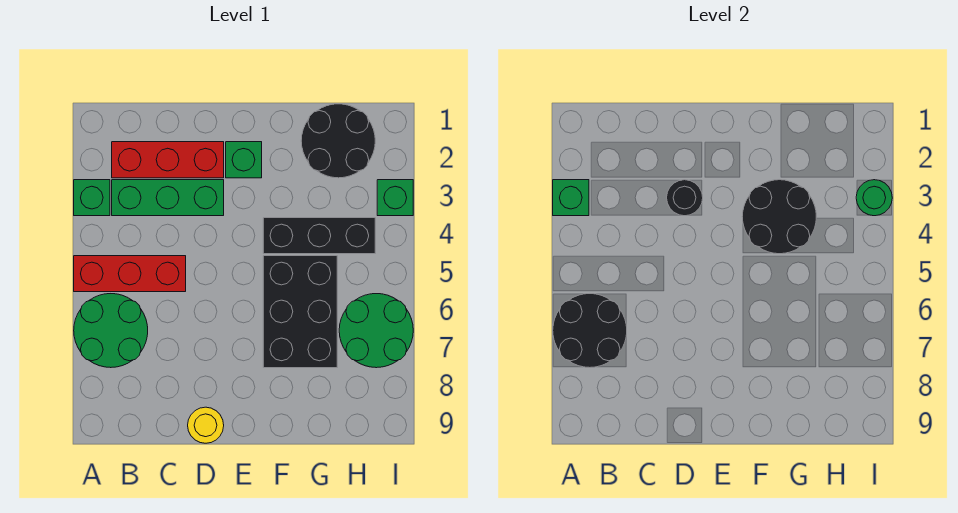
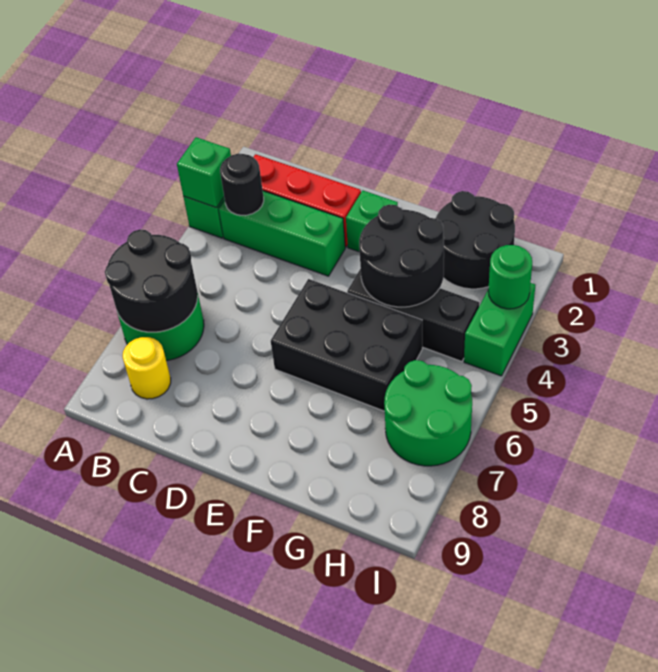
red brick A5:C5 level 1 -> none
black round brick D3 level 2 -> black round brick B3 level 2
yellow round brick D9 level 1 -> yellow round brick B8 level 1
black brick F5:G7 level 1 -> black brick E5:G6 level 1
green brick I3 level 1 -> green brick I3:I4 level 1

